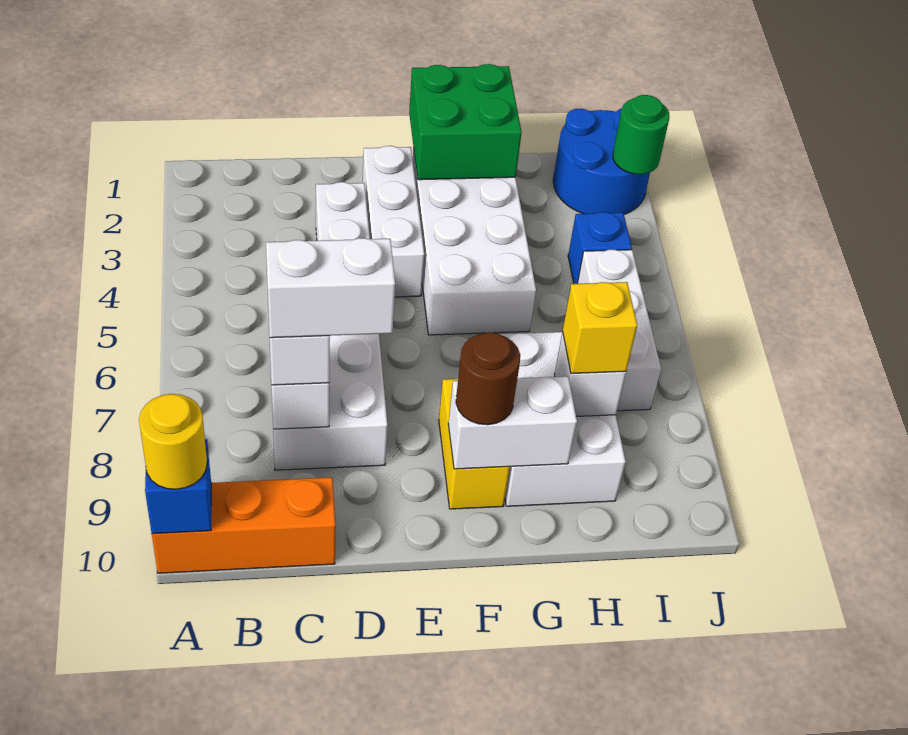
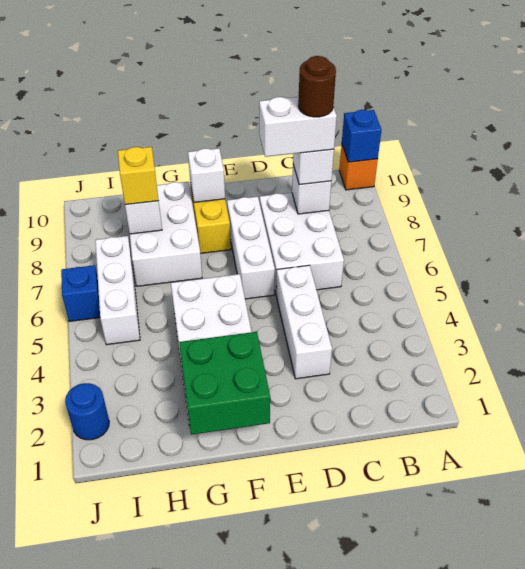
orange brick A10:C10 level 1 -> orange brick A10 level 1
yellow round brick A10 level 3 -> none
white brick E2:E4 level 1 -> white brick E6:E8 level 1
white brick F9:G9 level 2 -> white brick F9 level 2
brown round brick F9 level 3 -> brown round brick C8 level 5
blue round brick I1:J2 level 1 -> blue round brick J2 level 1
blue brick I4 level 1 -> blue brick J6 level 1
green round brick J2 level 2 -> none

